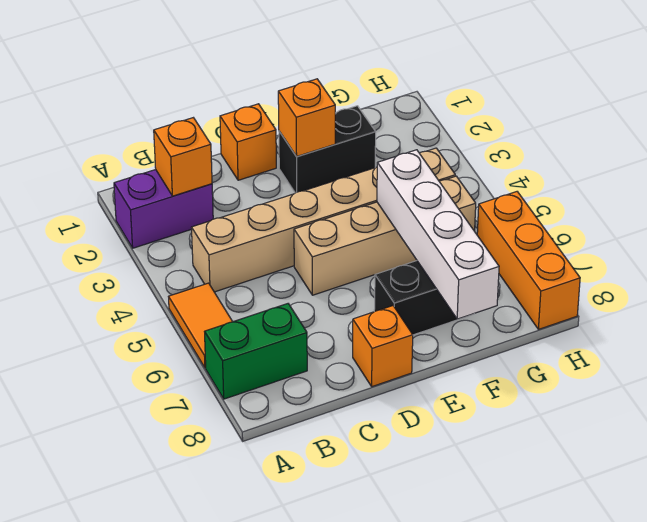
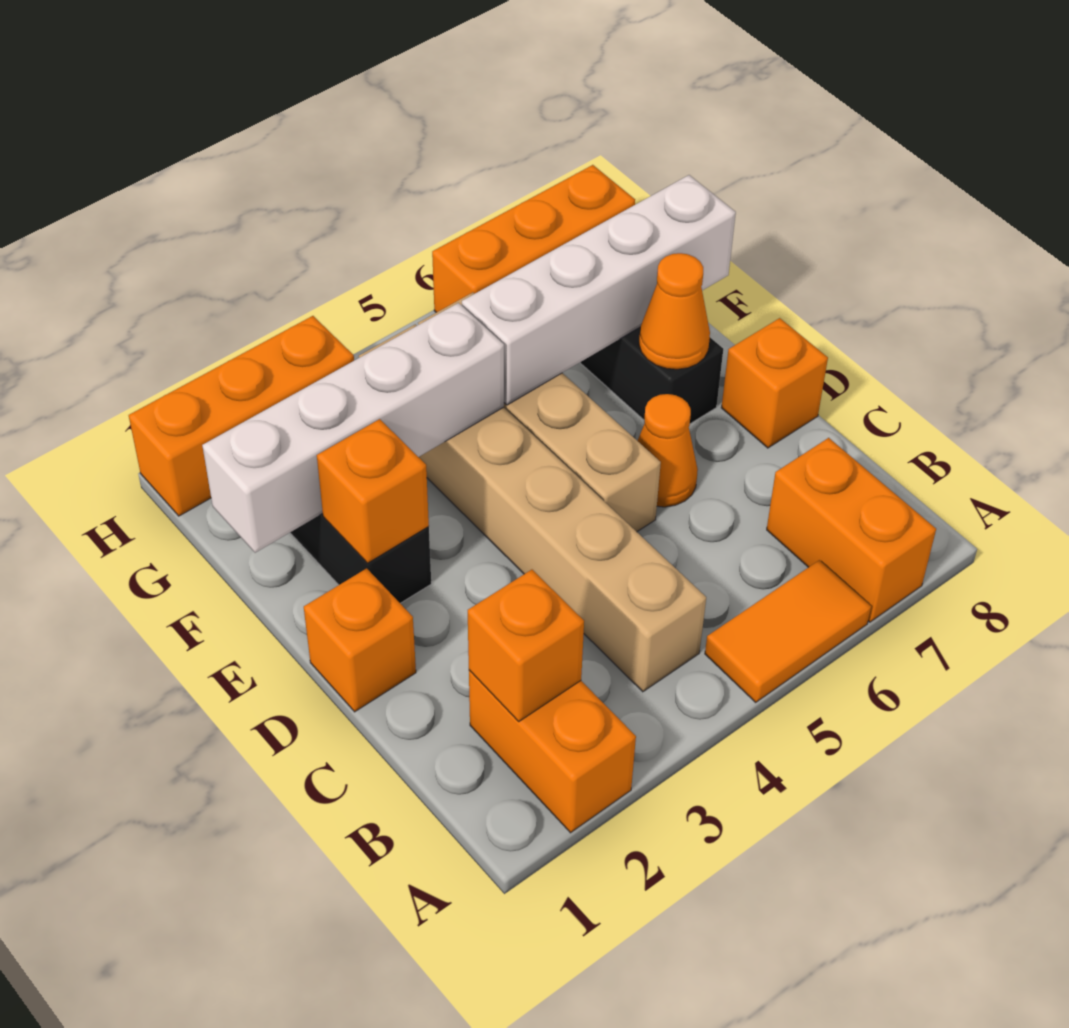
purple brick A2:B2 level 1 -> orange brick A2:B2 level 1
green brick A7:B7 level 1 -> orange brick A7:B7 level 1
none -> orange cone D6 level 1
none -> orange cone E7 level 2
none -> white brick F1:F4 level 2
none -> orange brick H1:H3 level 1

